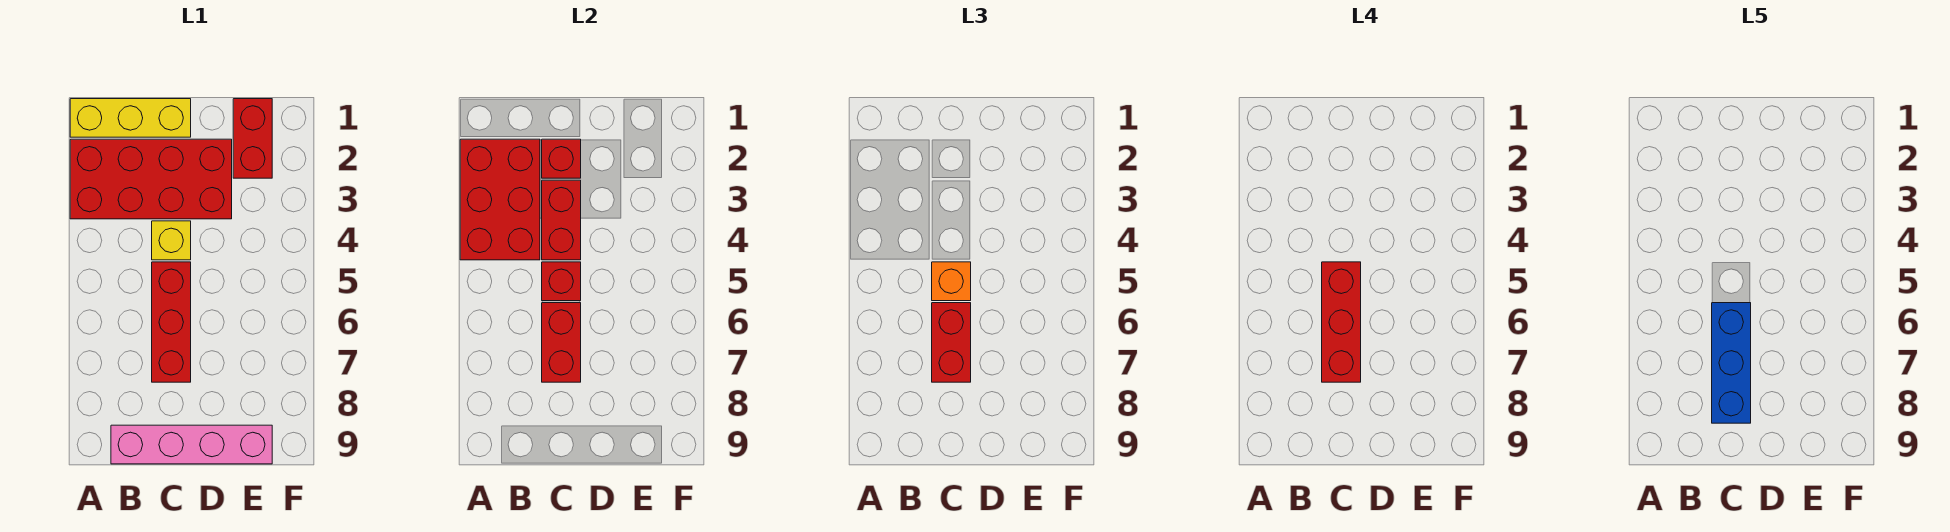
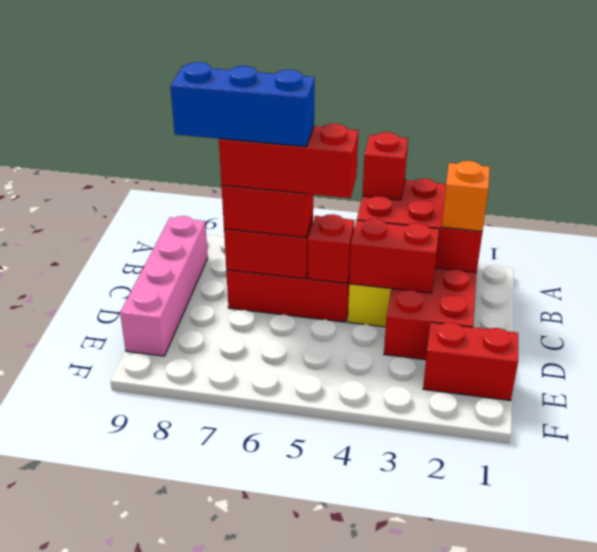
yellow brick A1:C1 level 1 -> none
red brick C2 level 2 -> red brick A4 level 3
orange brick C5 level 3 -> orange brick B2 level 3

